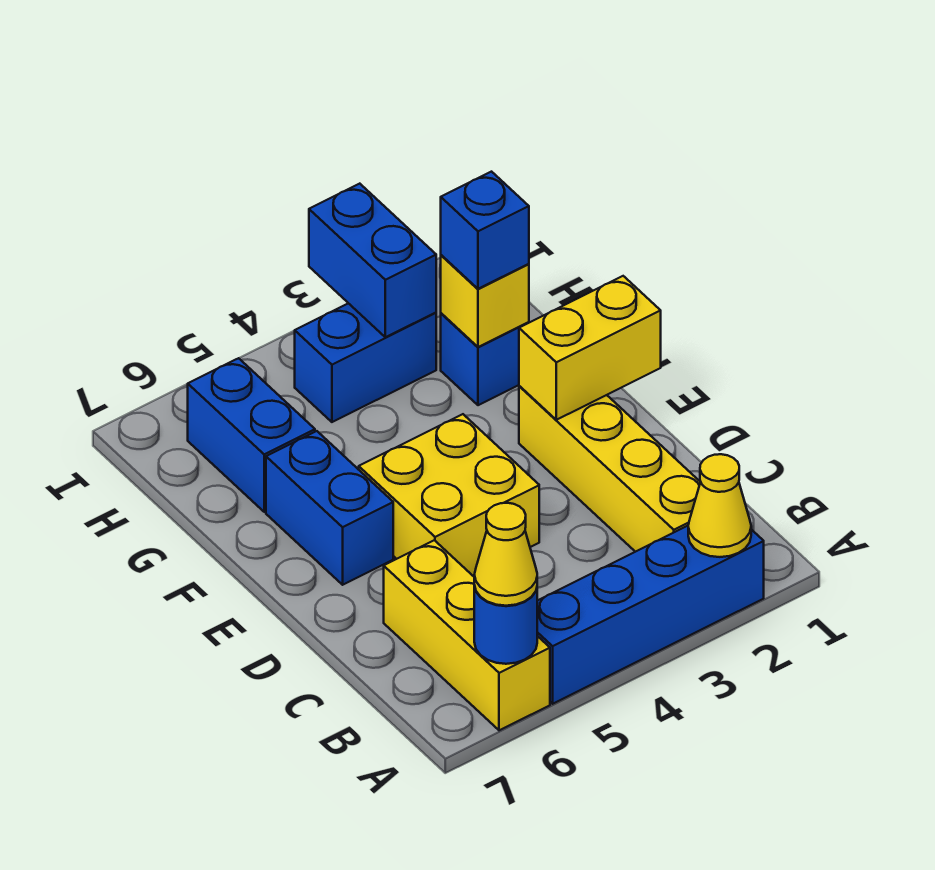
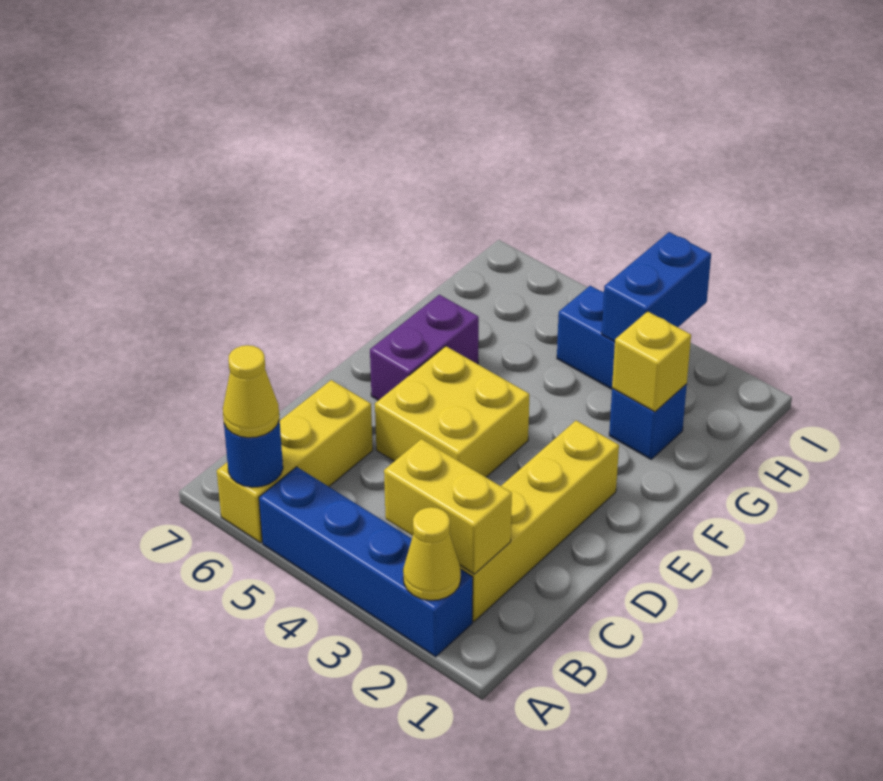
yellow brick E1:E2 level 2 -> yellow brick B2:B3 level 2
blue brick E6:F6 level 1 -> purple brick E6:F6 level 1
blue brick G2 level 3 -> none
blue brick G6:H6 level 1 -> none

